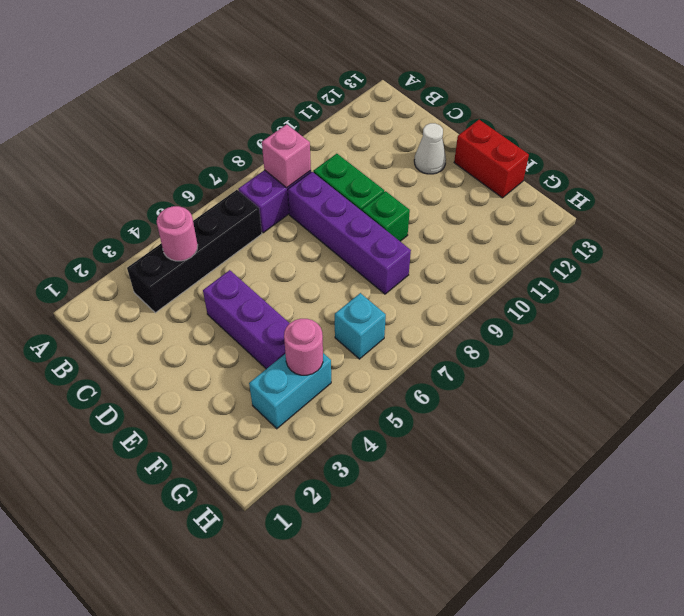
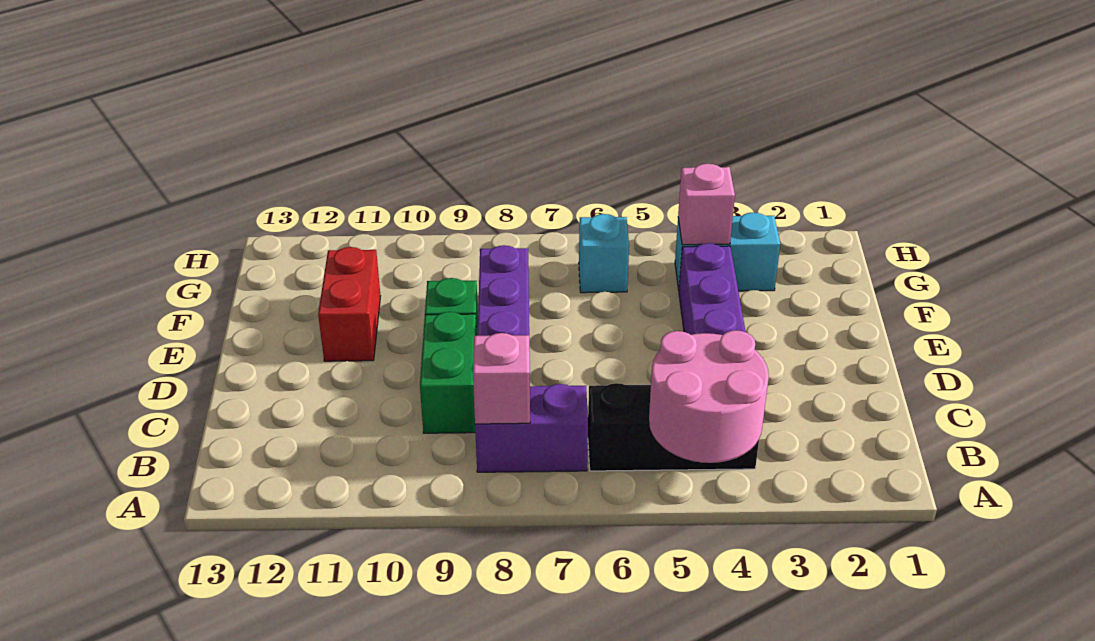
black brick B3:B6 level 1 -> black brick B4:B6 level 1
pink round brick B4 level 2 -> pink round brick A4:B5 level 2
white cone D12 level 1 -> none
red brick E13:F13 level 1 -> red brick E11:F11 level 1
pink round brick G4 level 2 -> pink brick G4 level 2

